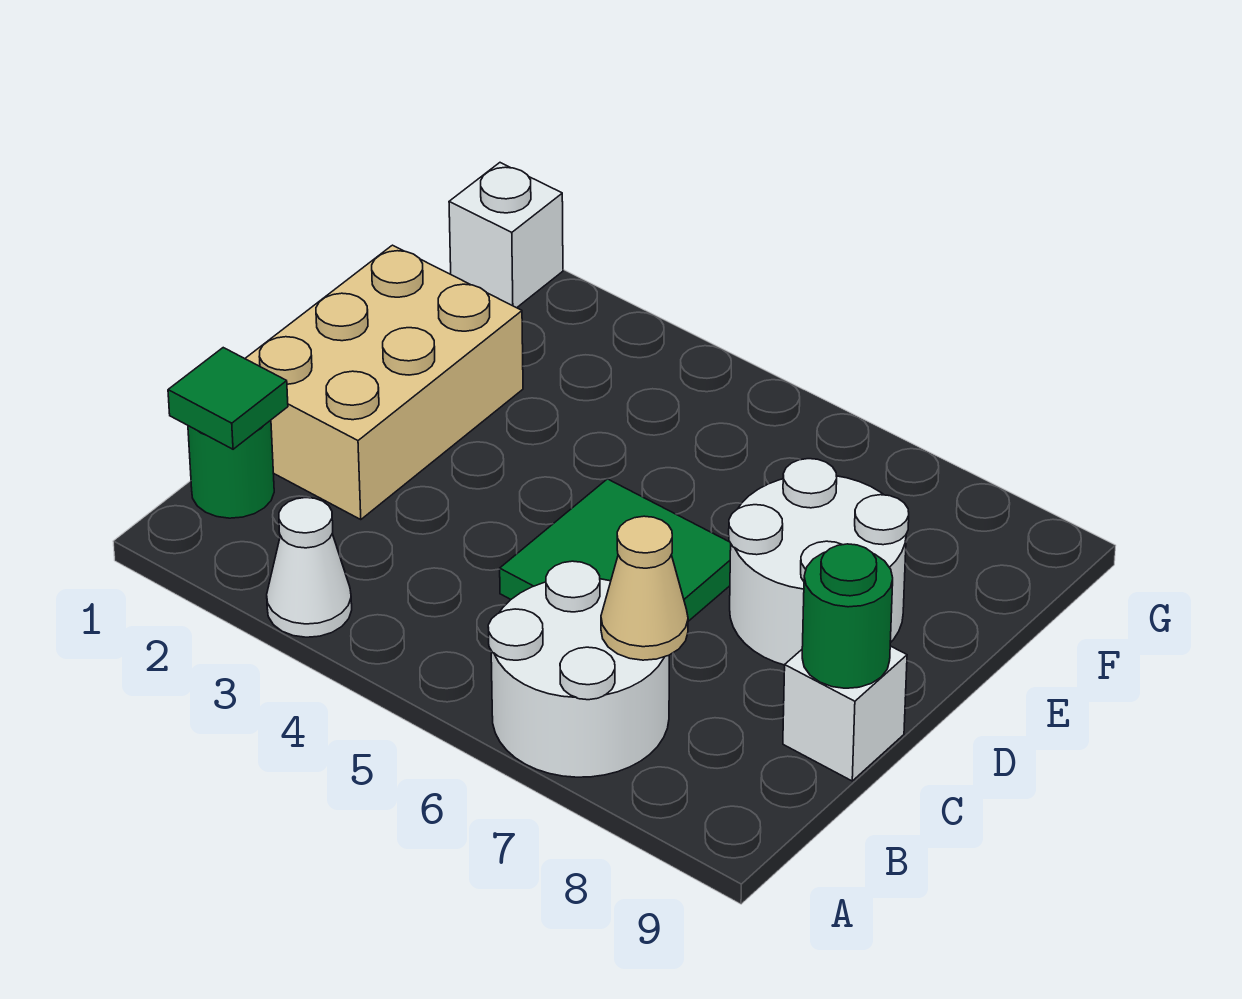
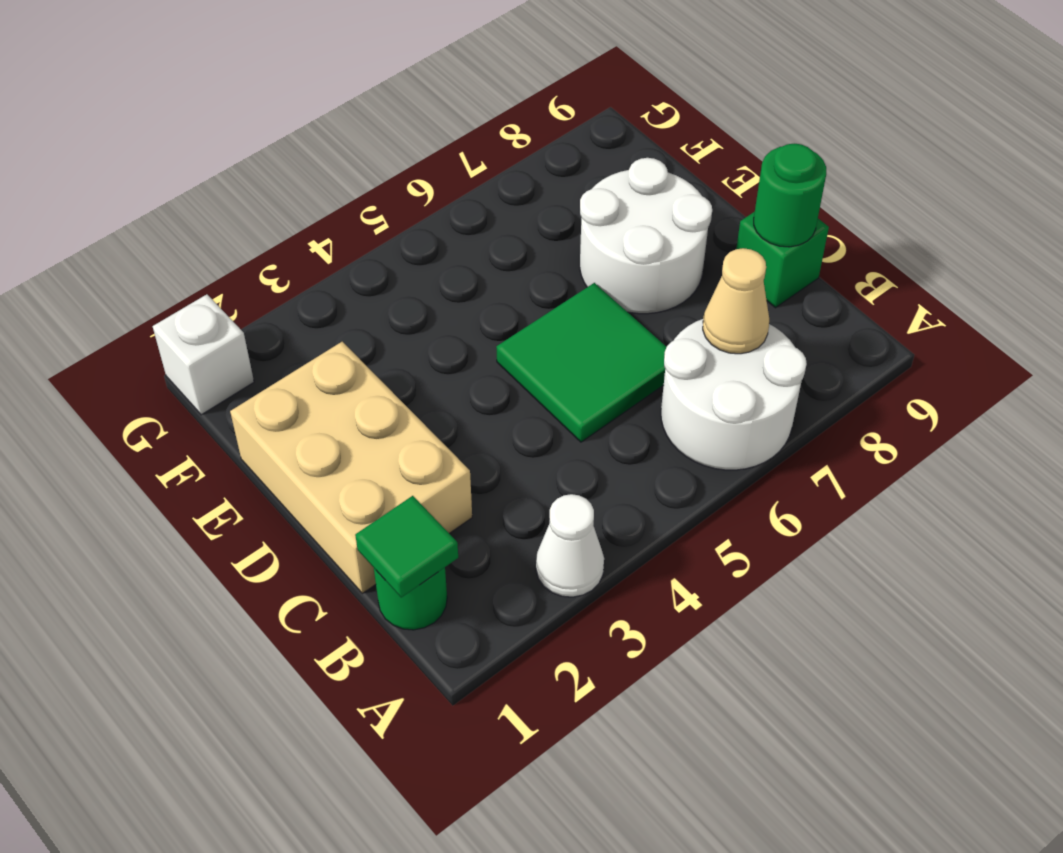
white brick C9 level 1 -> green brick C9 level 1

